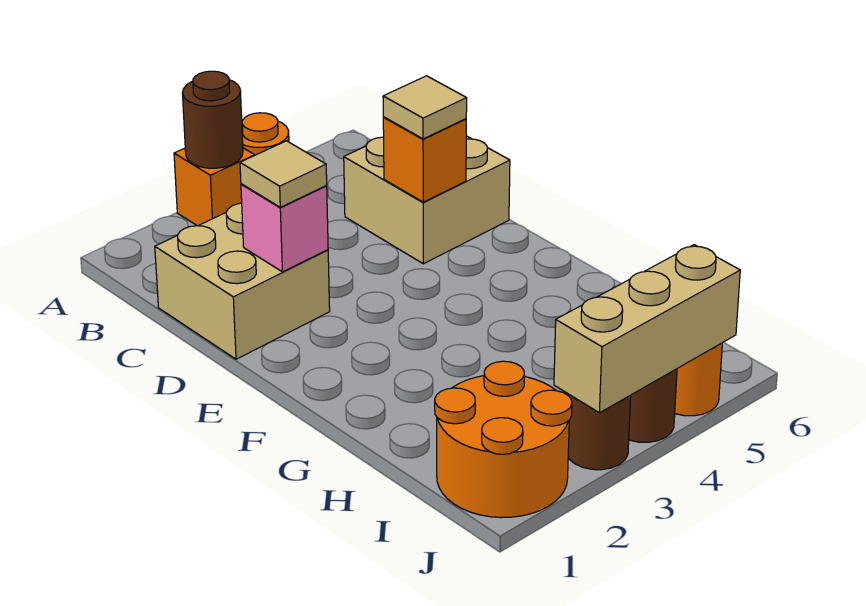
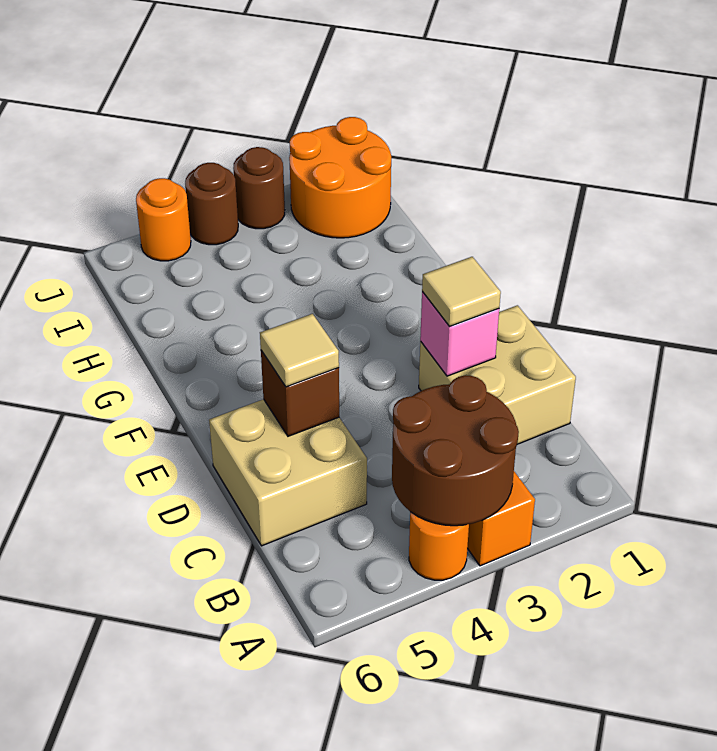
brown round brick A3 level 2 -> brown round brick A3:B4 level 2
orange brick D5 level 2 -> brown brick D5 level 2
tan brick J3:J5 level 2 -> none

